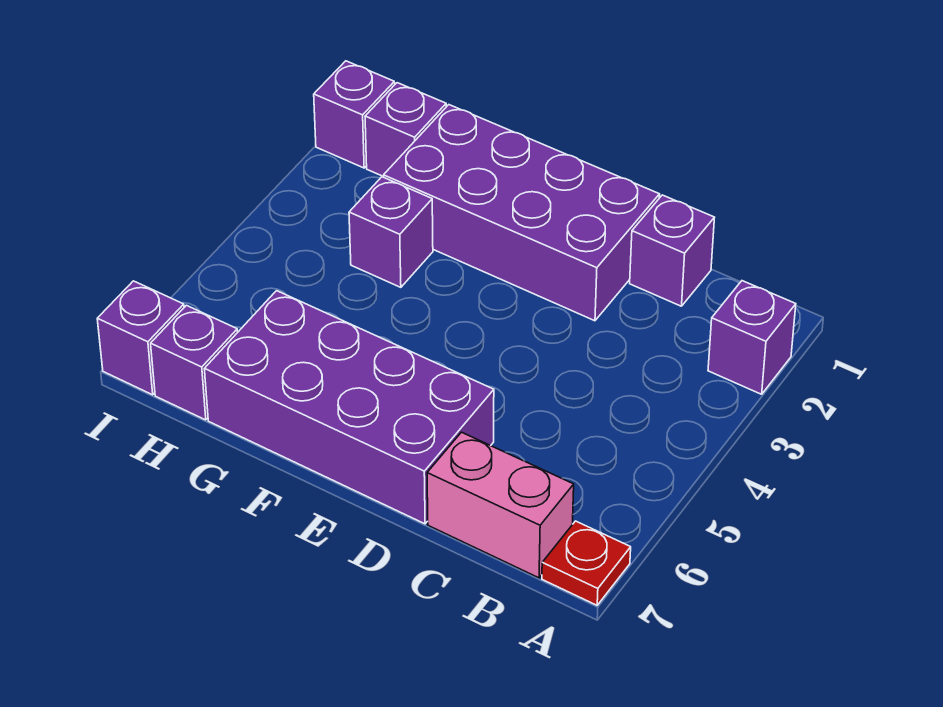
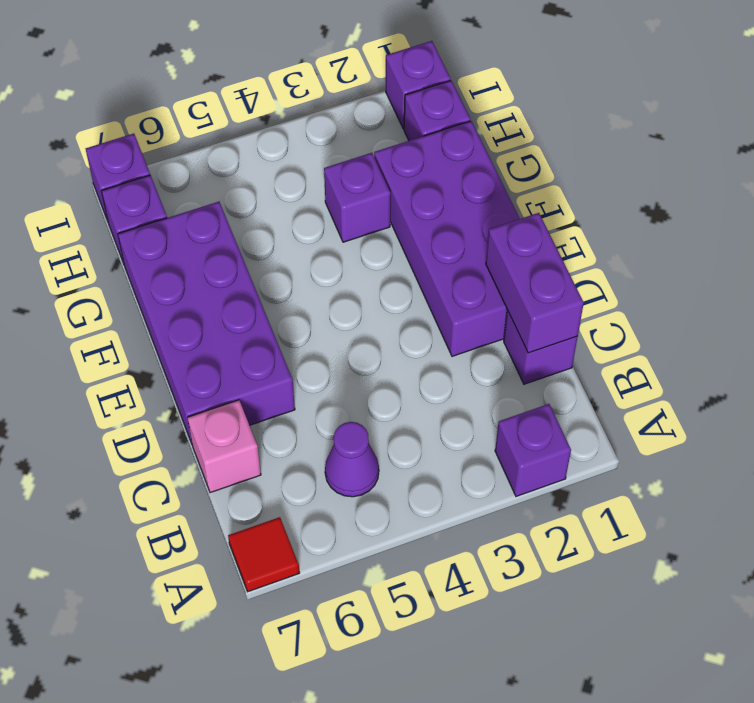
red plate A7 level 1 -> red tile A7 level 1
none -> purple cone B5 level 1
pink brick B7:C7 level 1 -> pink brick C7 level 1
none -> purple brick C1:D1 level 2

